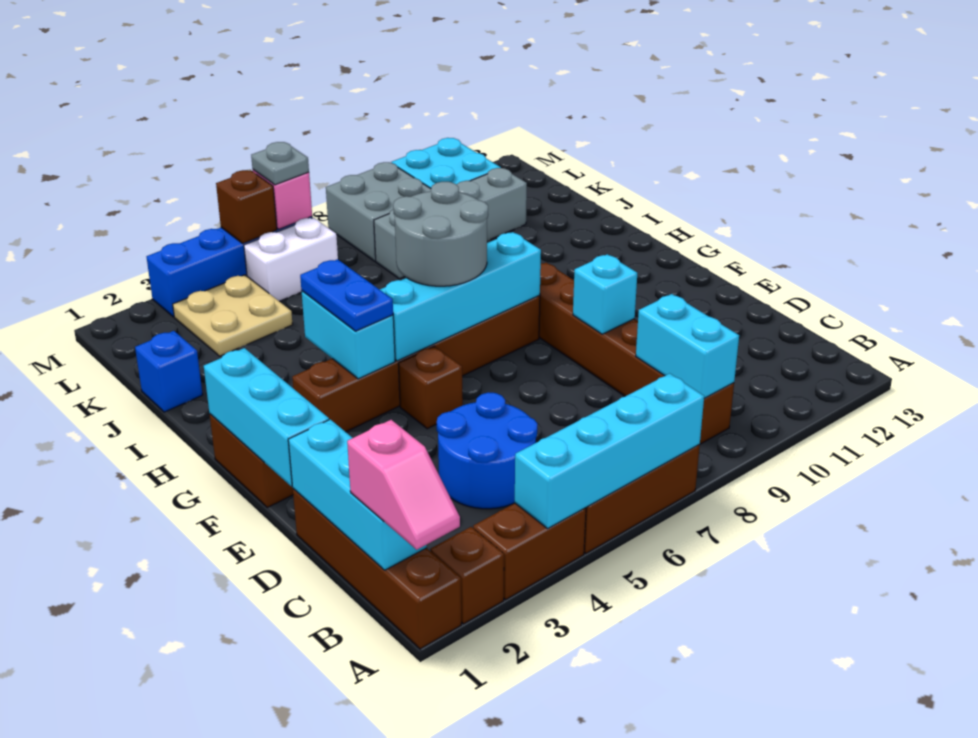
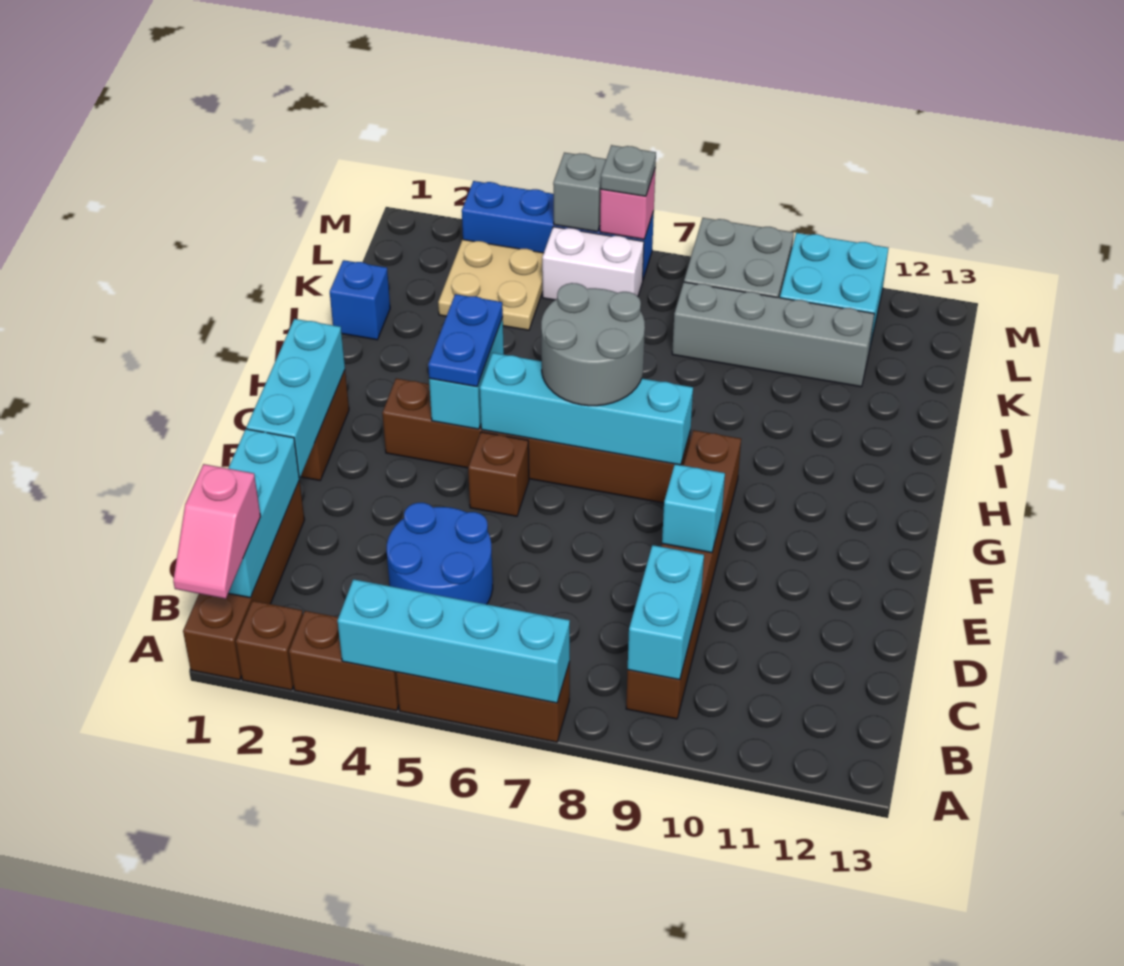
brown brick M5 level 2 -> grey brick M5 level 2

